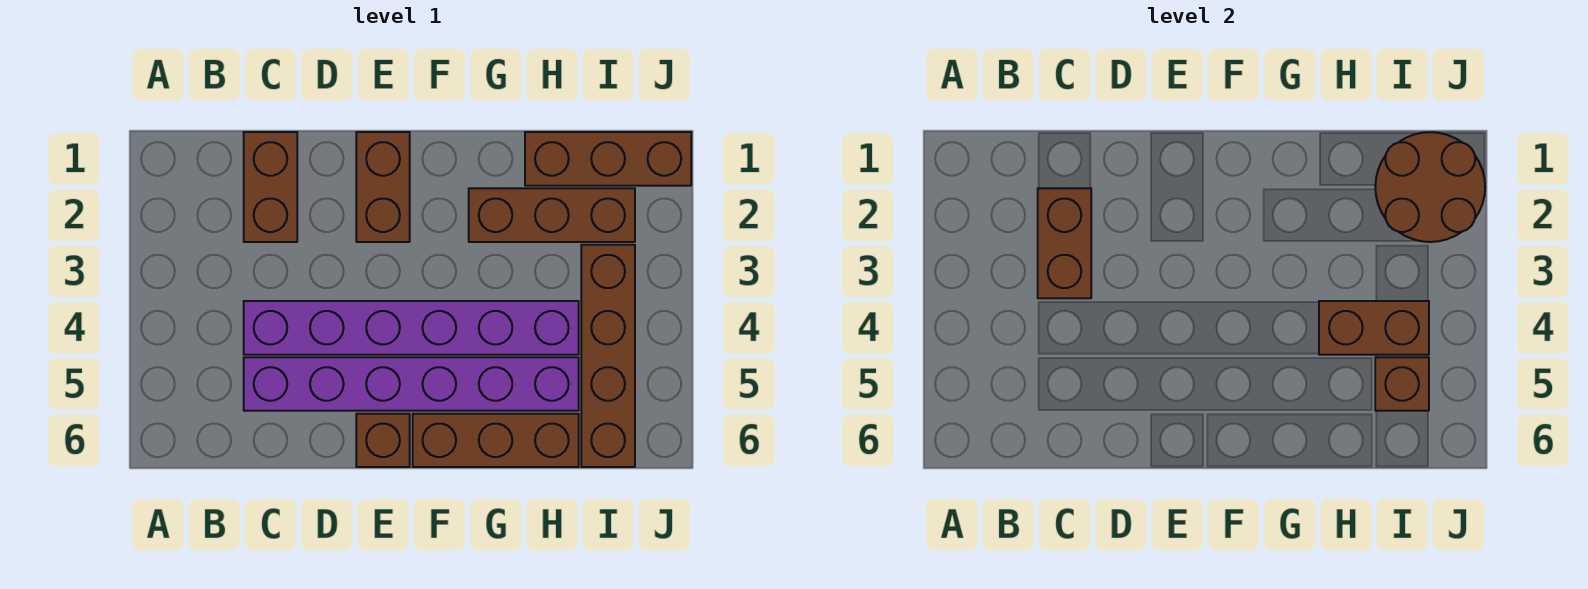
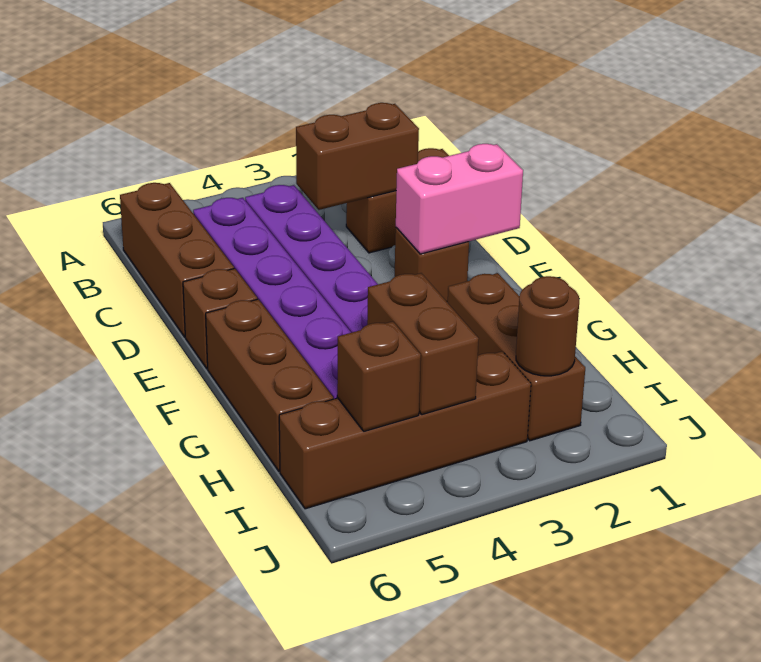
brown brick E1:E2 level 1 -> brown brick E2 level 1
none -> pink brick E1:E2 level 2
brown brick H1:J1 level 1 -> brown brick B6:D6 level 1
brown round brick I1:J2 level 2 -> brown round brick I2 level 2

